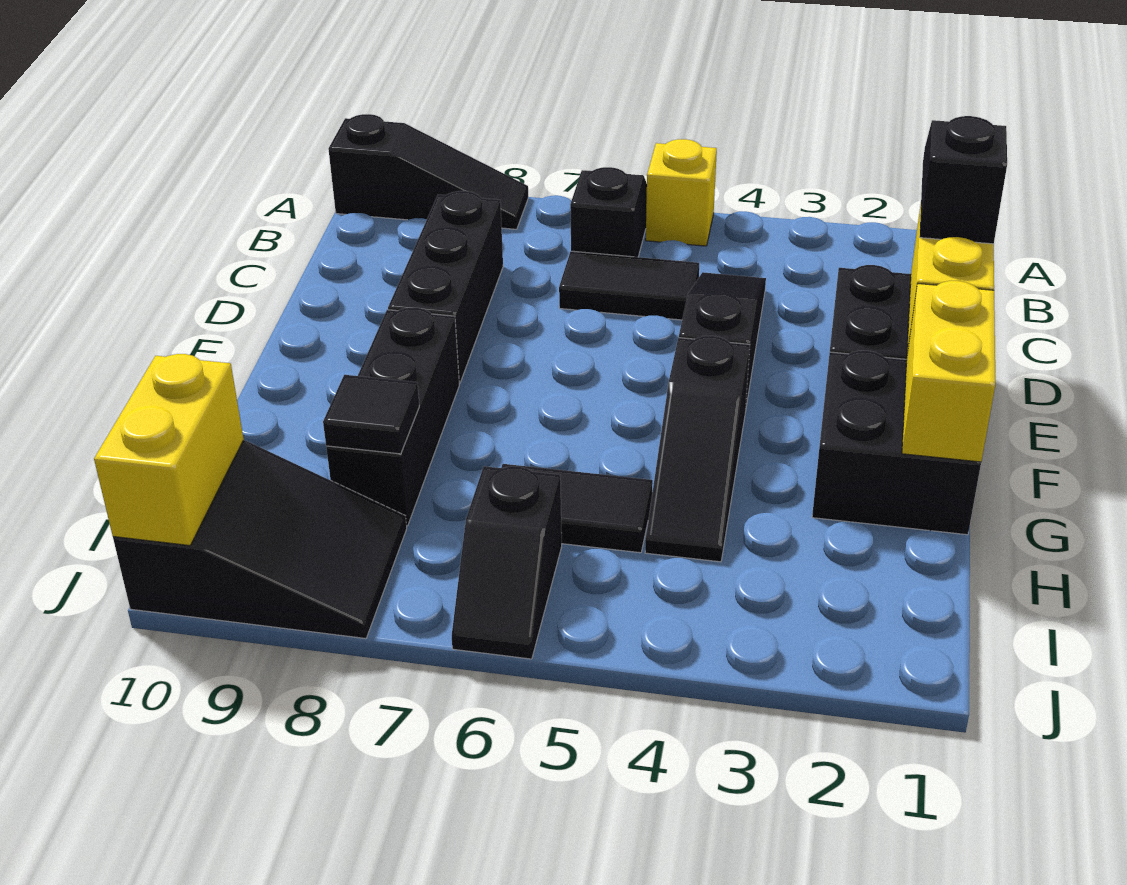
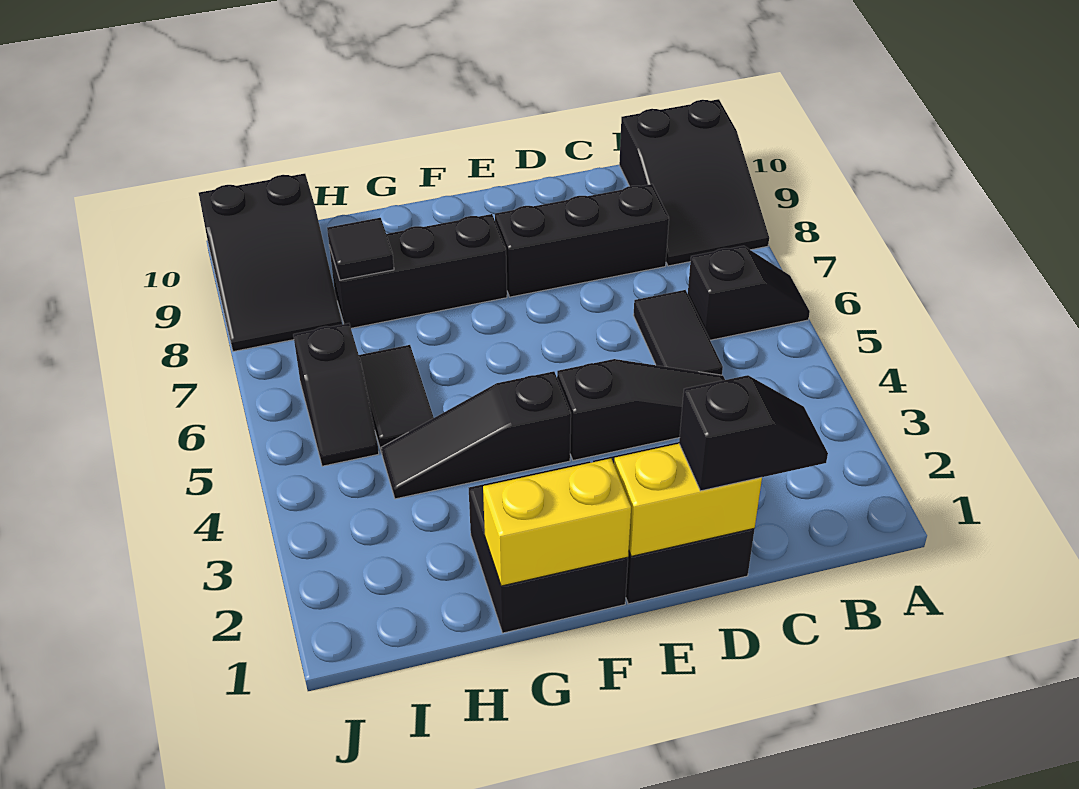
yellow brick A5 level 1 -> none
black slope A8:A10 level 1 top 10 -> black slope A8:B10 level 1 top 10
black slope I6:J6 level 1 top I -> black slope I5:I6 level 1 top 6
yellow brick I10:J10 level 2 -> none

